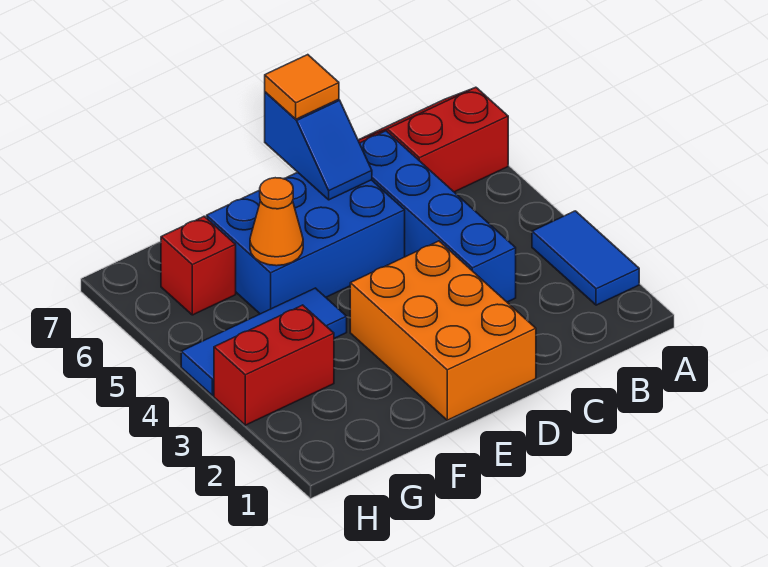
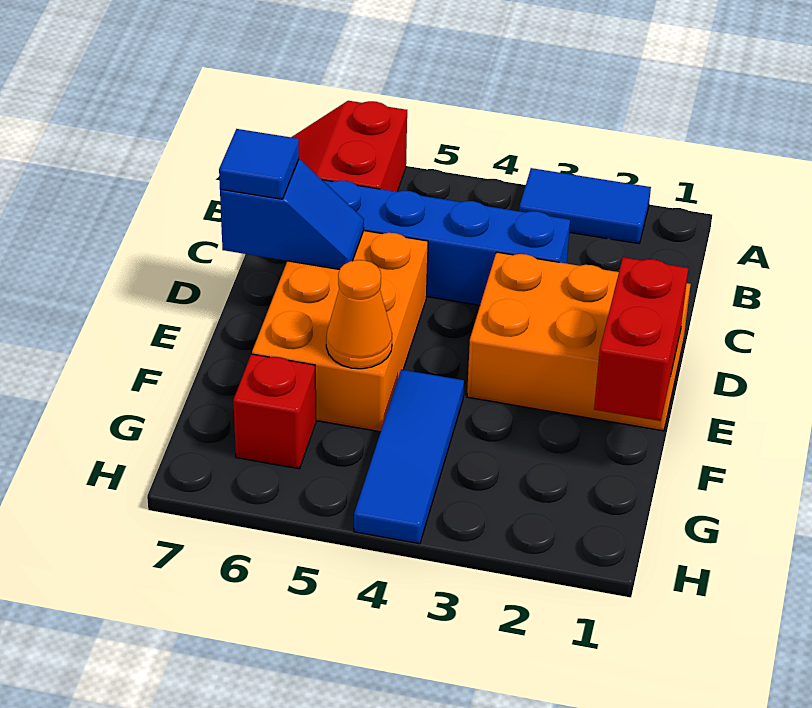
blue brick D5:F6 level 1 -> orange brick D5:F6 level 1
orange tile D7 level 3 -> blue tile D7 level 3
red brick G3:H3 level 1 -> red brick E1:F1 level 2

